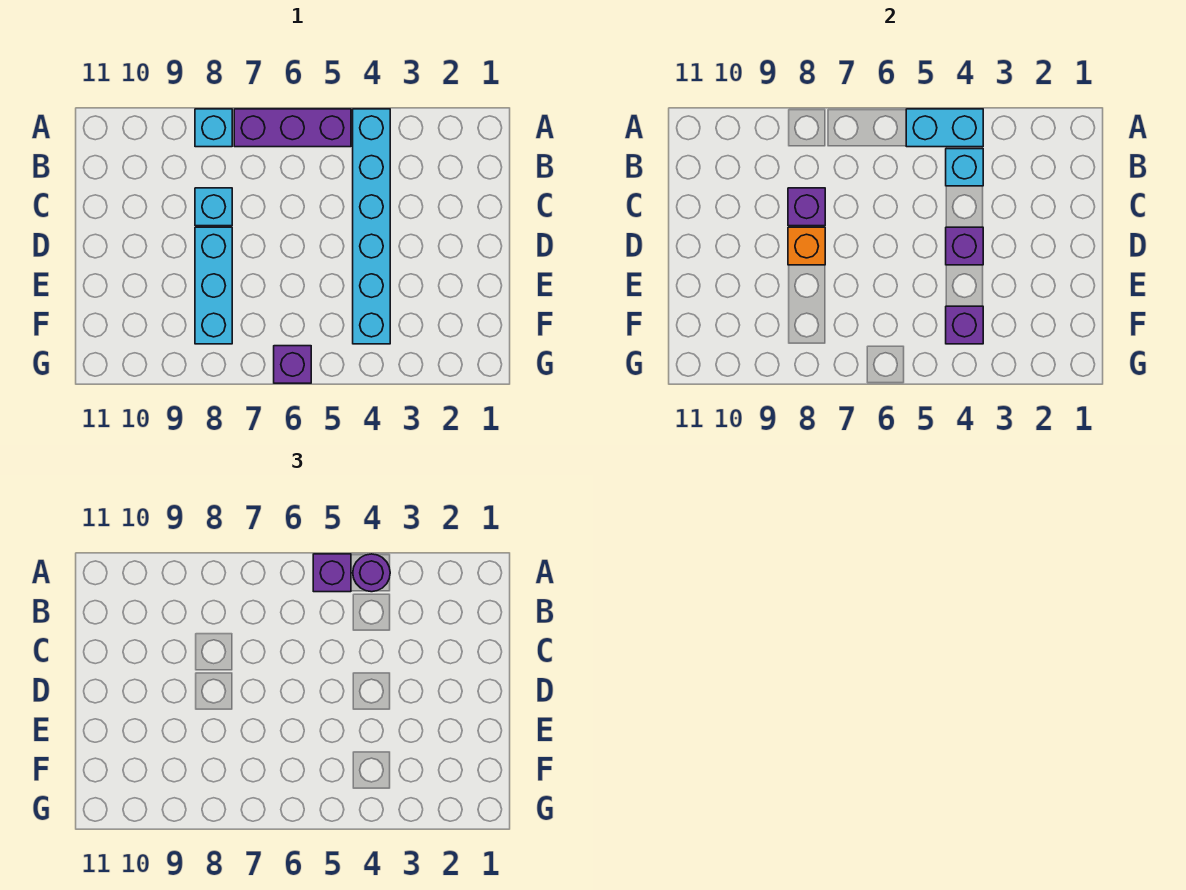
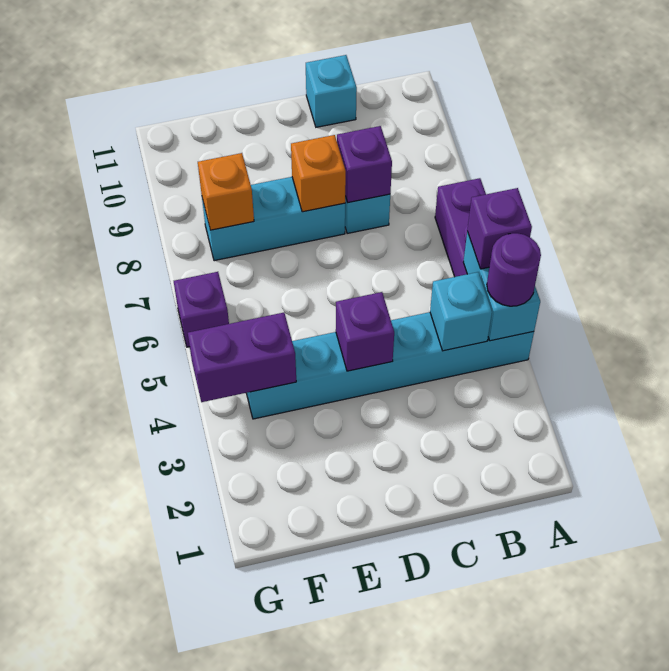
cyan brick A8 level 1 -> cyan brick C11 level 1
purple brick F4 level 2 -> purple brick F4:G4 level 2
none -> orange brick F8 level 2

